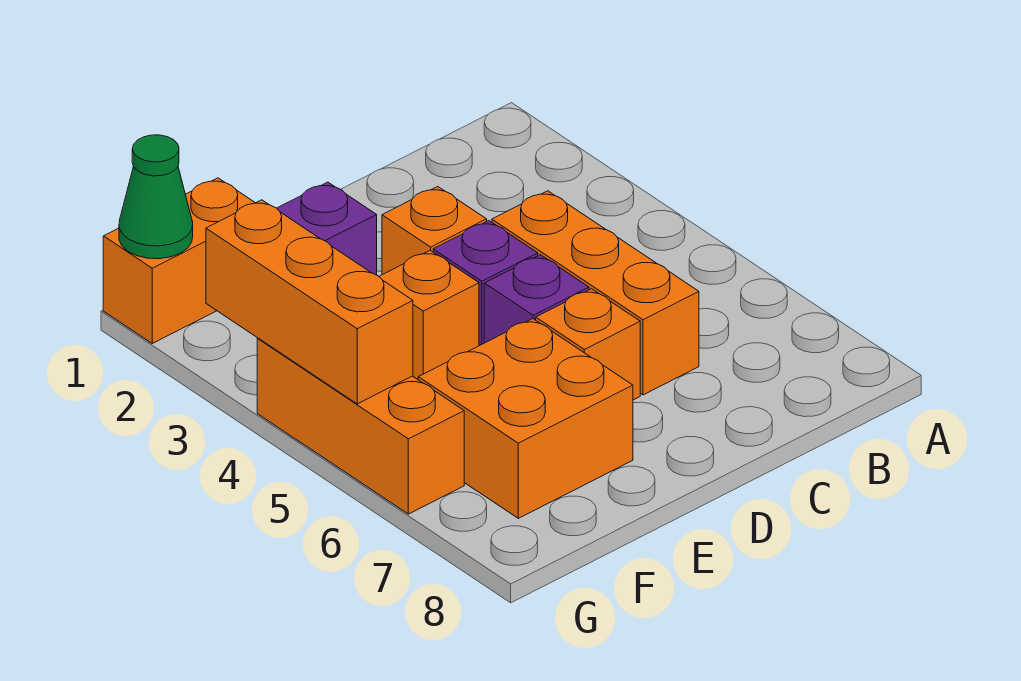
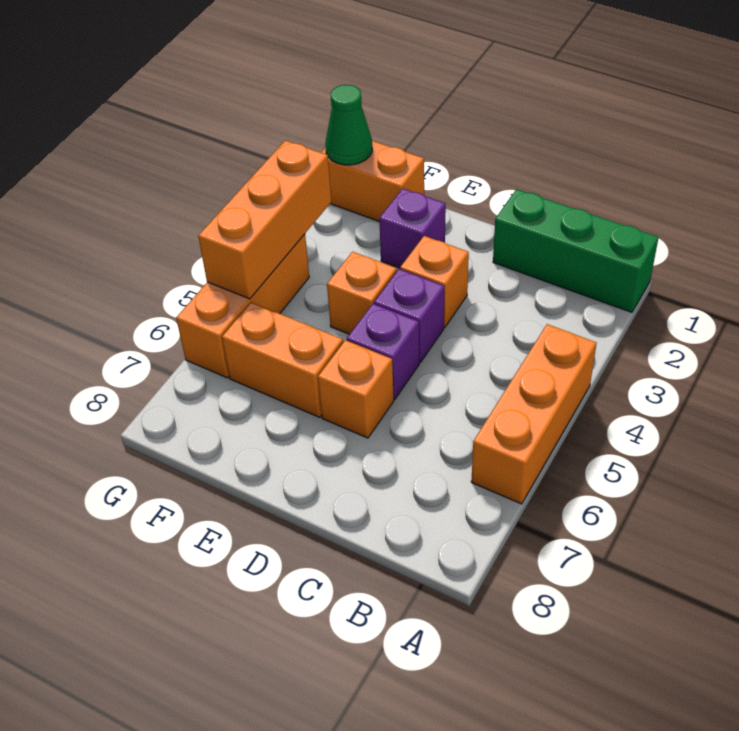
none -> green brick A1:C1 level 1
orange brick C4:C6 level 1 -> orange brick A4:A6 level 1
orange brick E6:F7 level 1 -> orange brick E6:F6 level 1

